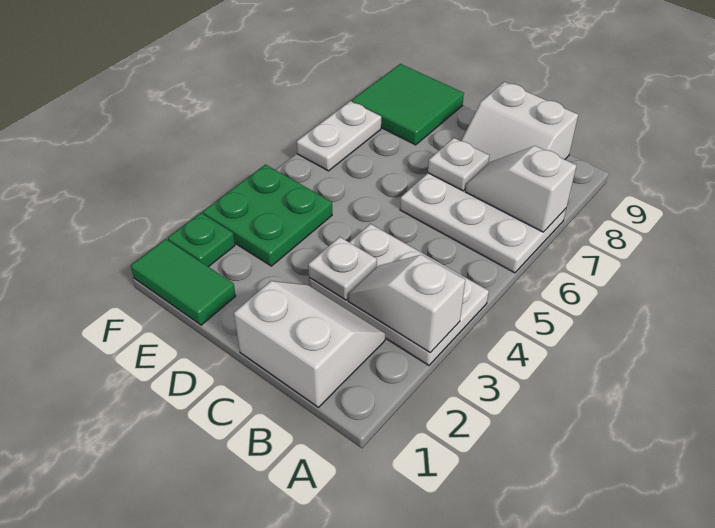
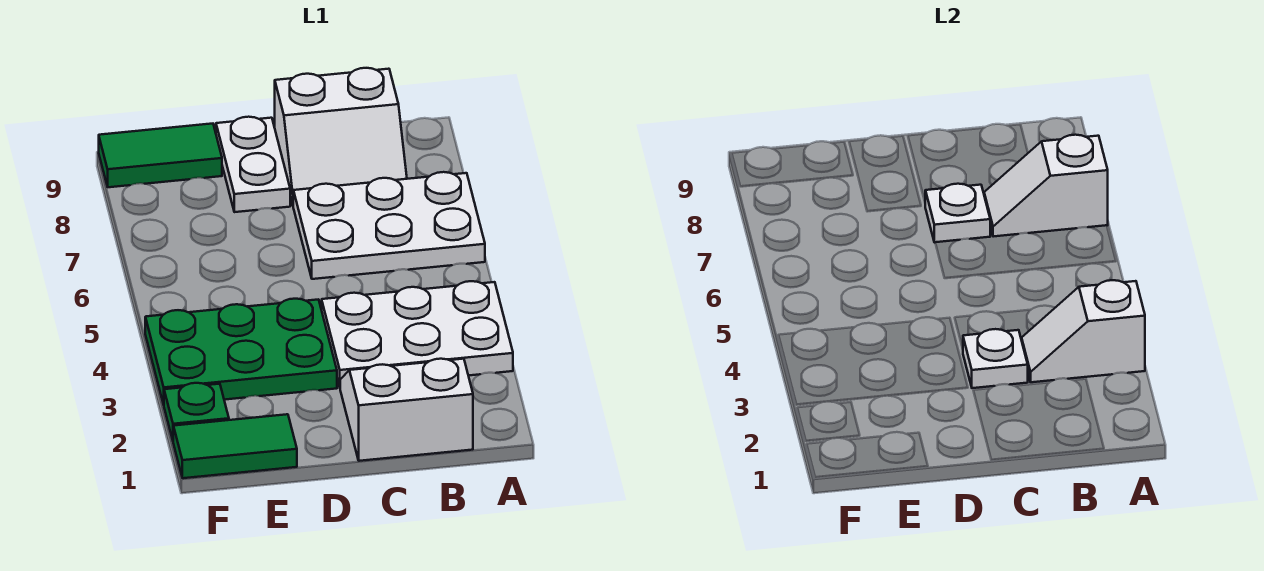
green plate E3:F4 level 1 -> green plate D3:F4 level 1
green tile E8:F9 level 1 -> green tile E9:F9 level 1
white plate F6:F7 level 1 -> white plate D8:D9 level 1

